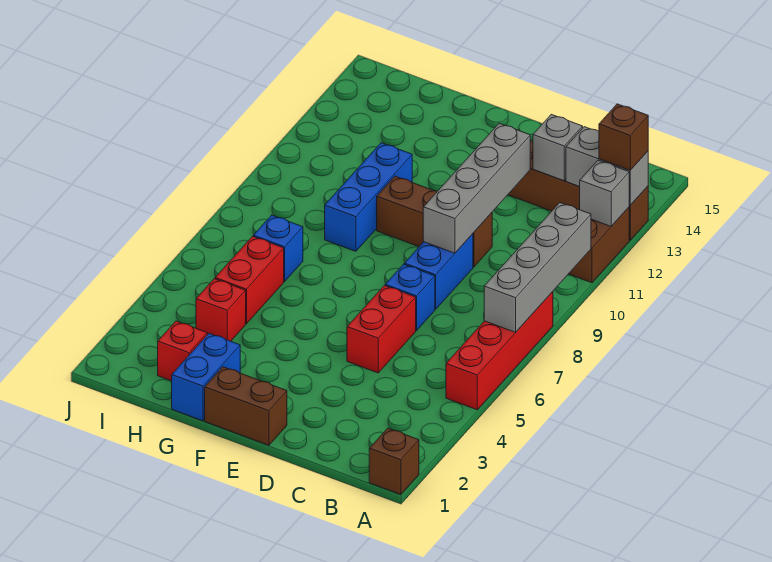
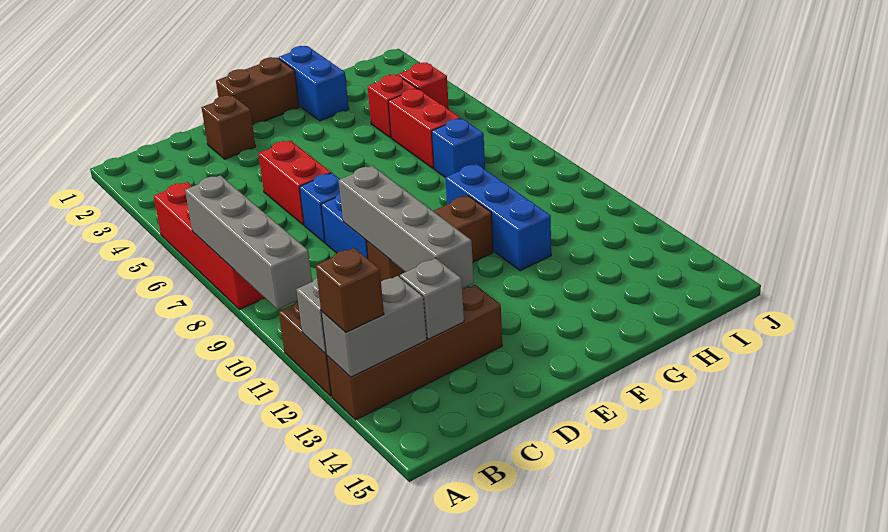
brown brick A1 level 1 -> brown brick D2 level 1
red brick H2 level 1 -> red brick I4 level 1

